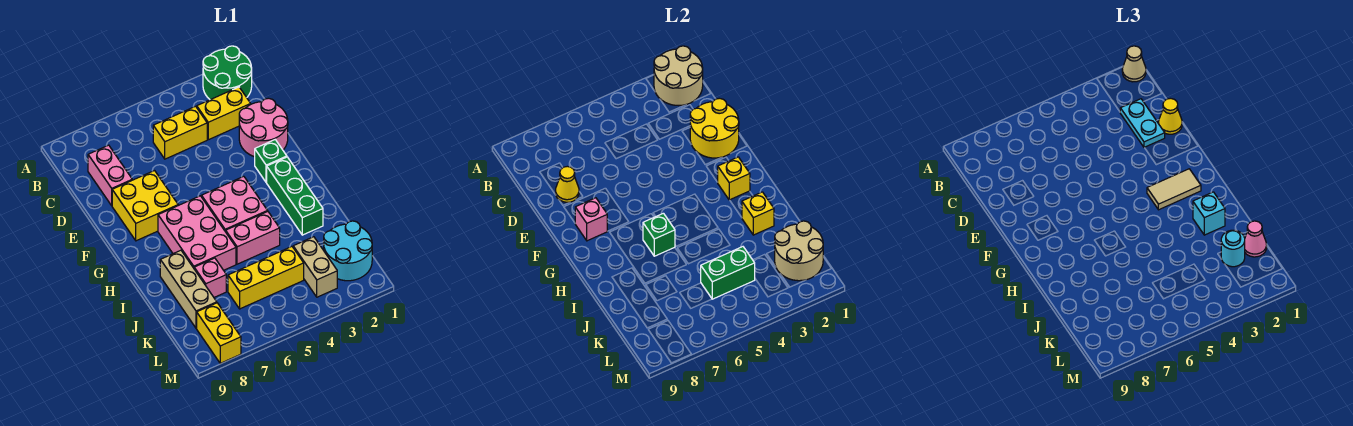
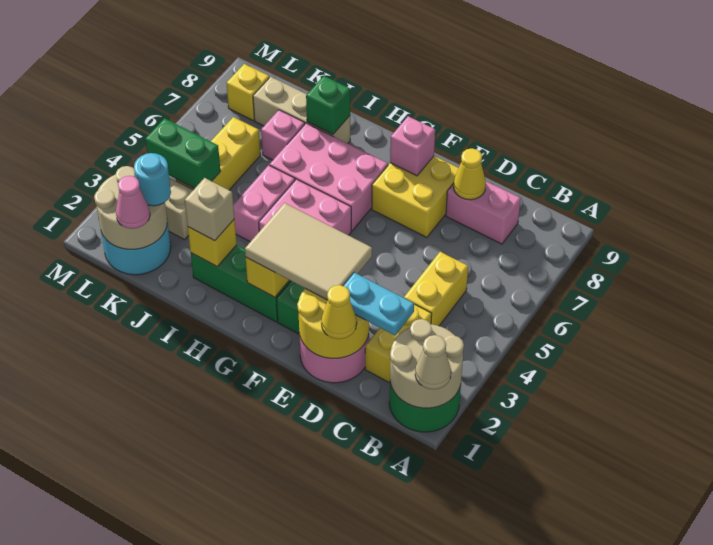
tan tile G2:G3 level 3 -> tan tile E2:G3 level 3
green brick H6 level 2 -> green brick I8 level 2
cyan brick I2 level 3 -> tan brick I2 level 3
green brick K4:K5 level 2 -> green brick K4:L4 level 2
yellow brick L8:M8 level 1 -> yellow brick L8 level 1

